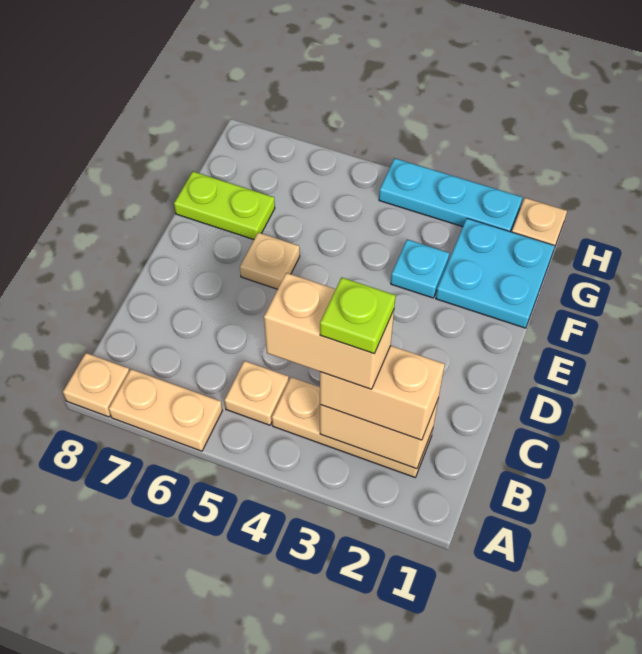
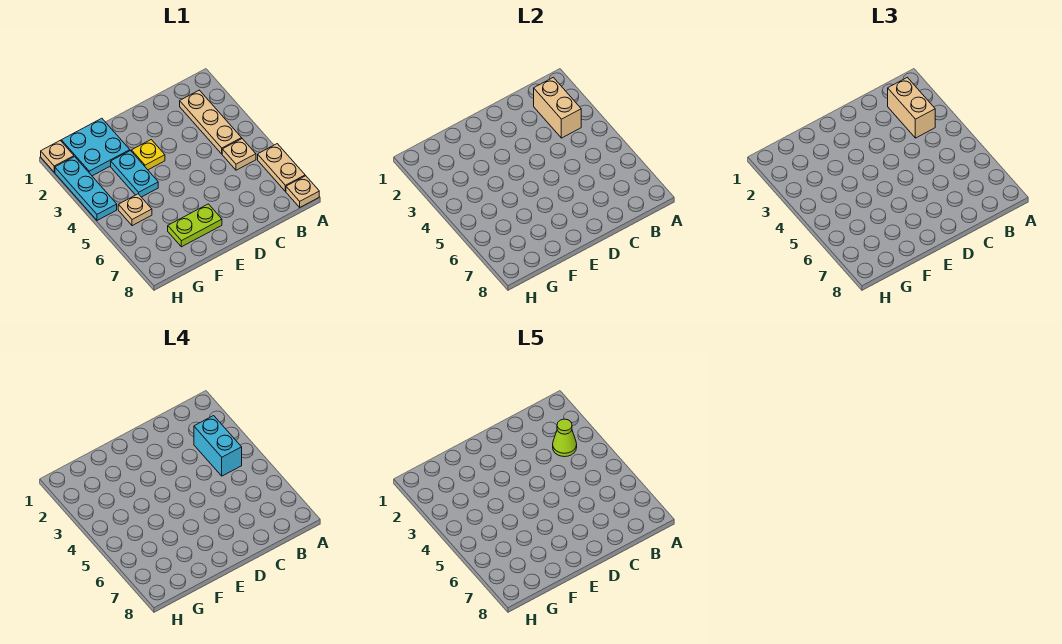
tan brick B3:B4 level 4 -> cyan brick B3:B4 level 4
lime plate B3 level 5 -> lime cone B3 level 5
none -> yellow plate E3 level 1
tan plate E6 level 1 -> tan plate G5 level 1
cyan plate F3 level 1 -> cyan plate F3:F4 level 1
lime plate F7:F8 level 1 -> lime plate E7:F7 level 1

